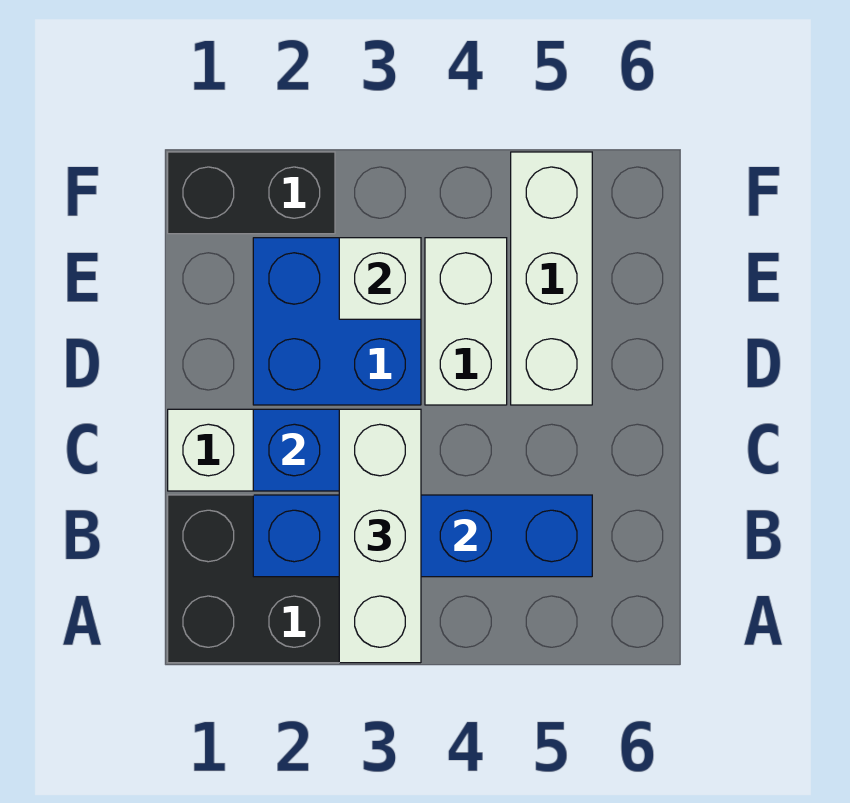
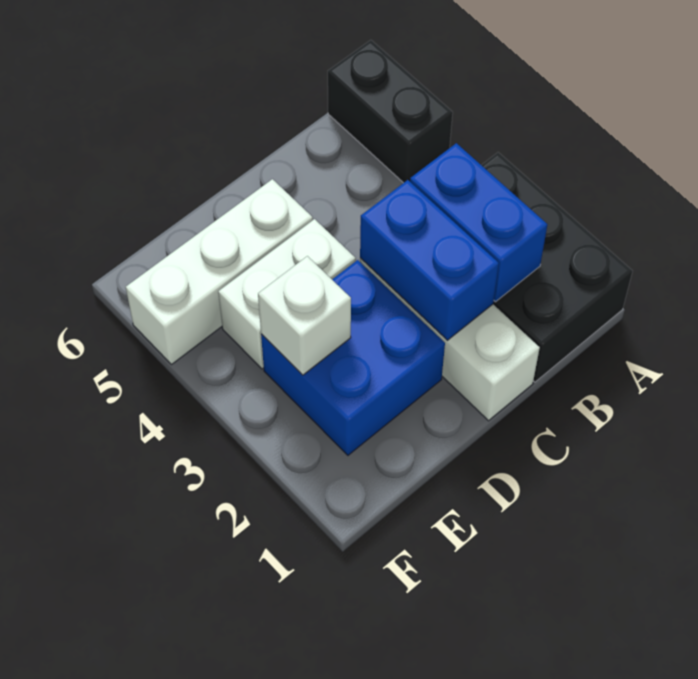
white brick A3:C3 level 3 -> none
blue brick B2:B5 level 2 -> blue brick B2:B3 level 2
black brick F1:F2 level 1 -> black brick A5:A6 level 1

